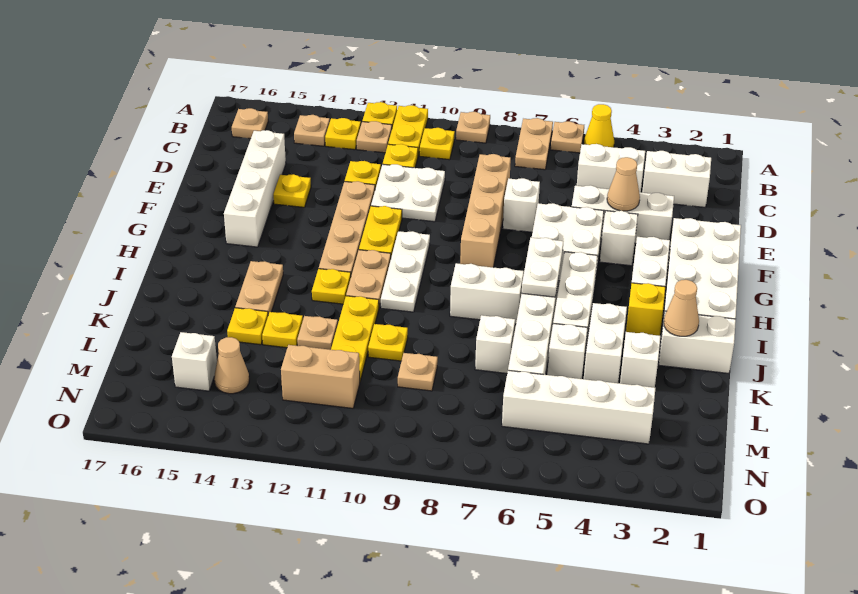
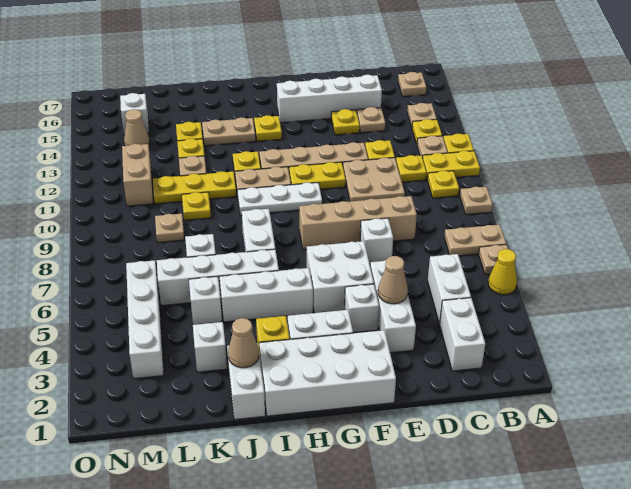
white plate D10:E11 level 1 -> tan plate D10:E11 level 1
none -> tan plate D14 level 1
white plate H6:I6 level 2 -> none
none -> yellow plate H14 level 1
white brick J4:K4 level 1 -> none

